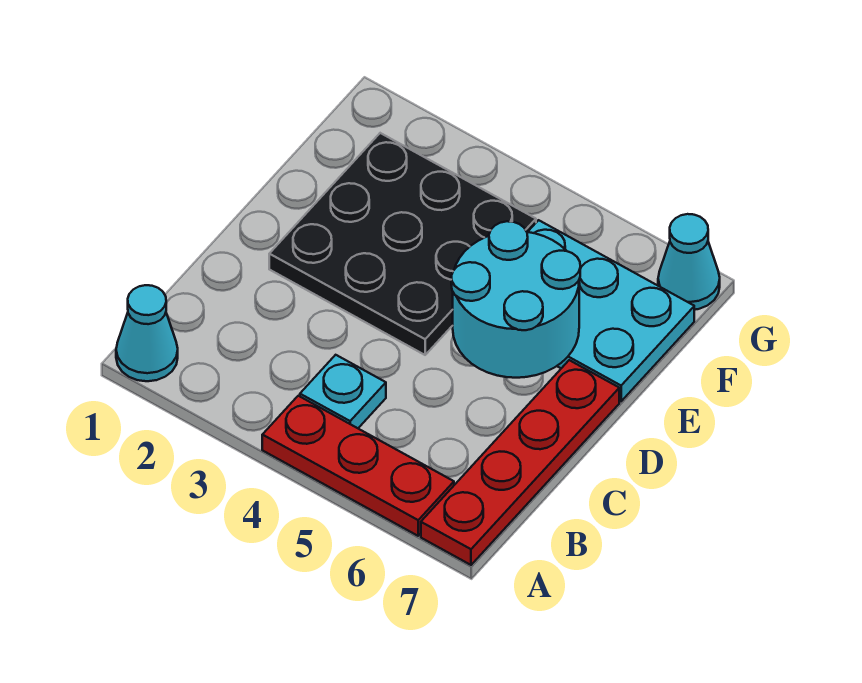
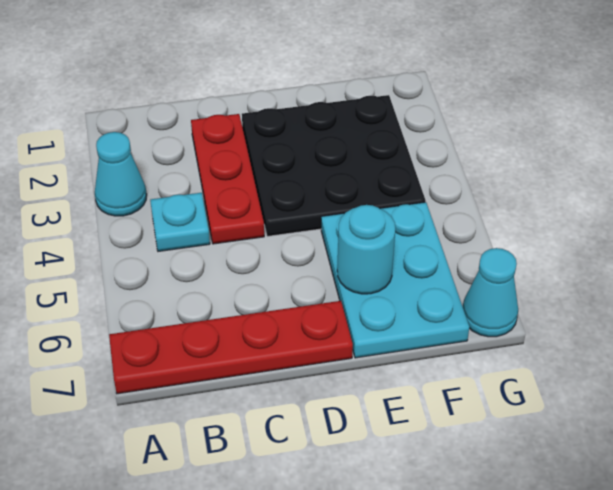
cyan cone A1 level 1 -> cyan cone A3 level 1
red plate A4:A6 level 1 -> red plate C2:C4 level 1
cyan round brick D5:E6 level 2 -> cyan round brick E6 level 2

